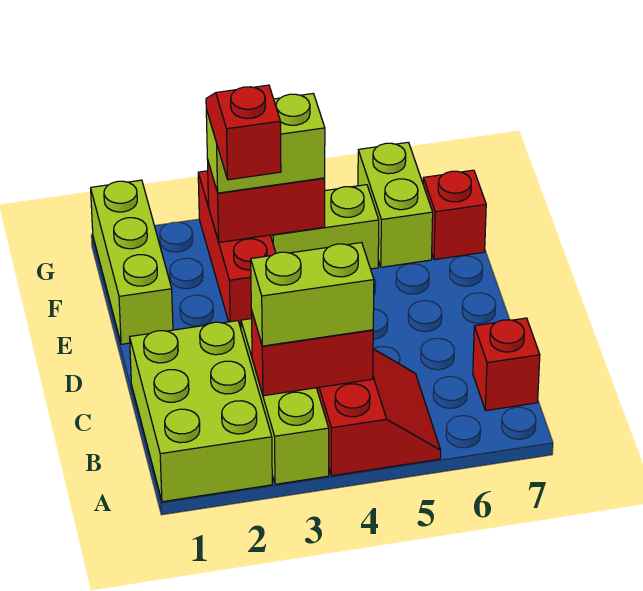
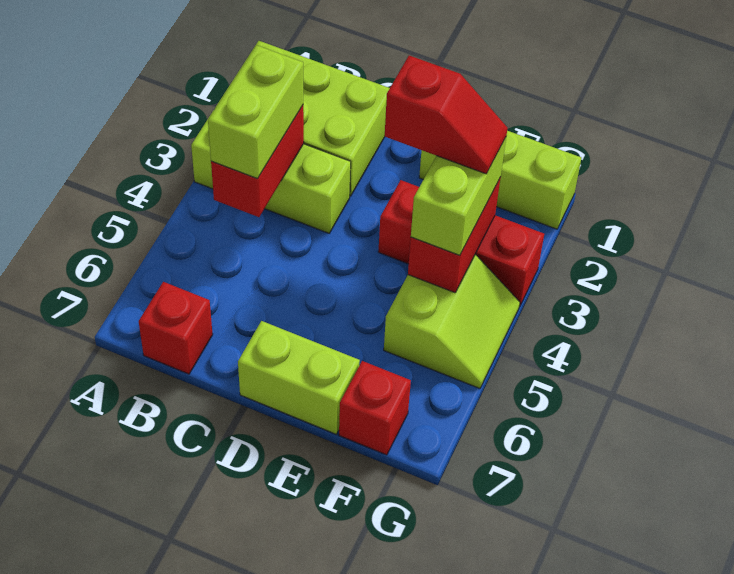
red slope A4:B5 level 1 top 4 -> none
lime brick F6:G6 level 1 -> lime brick D7:E7 level 1

